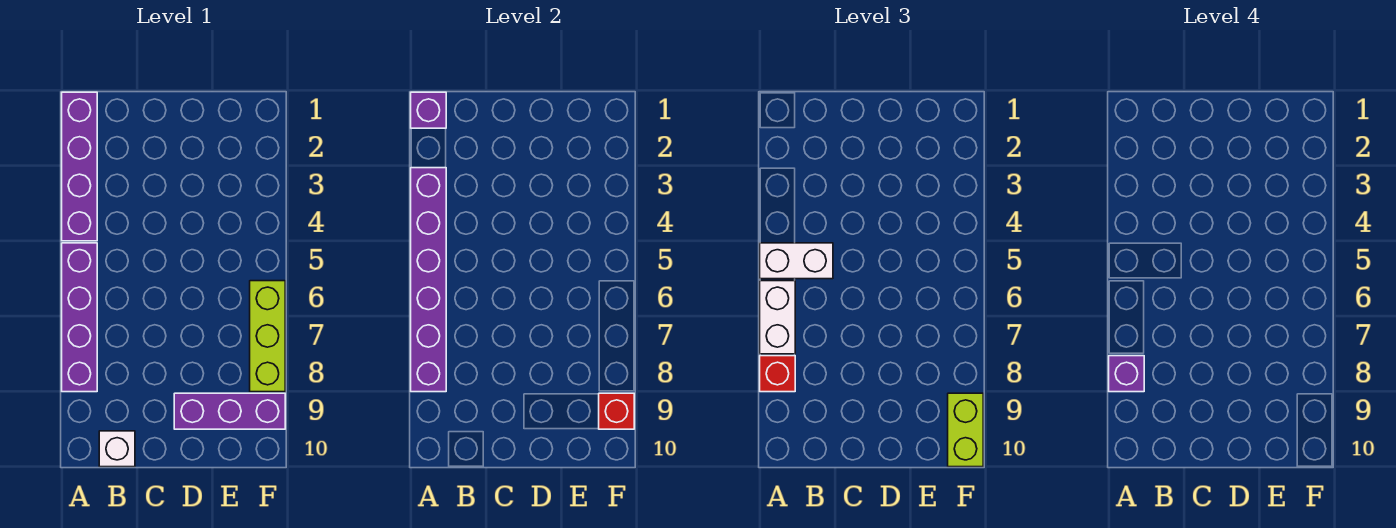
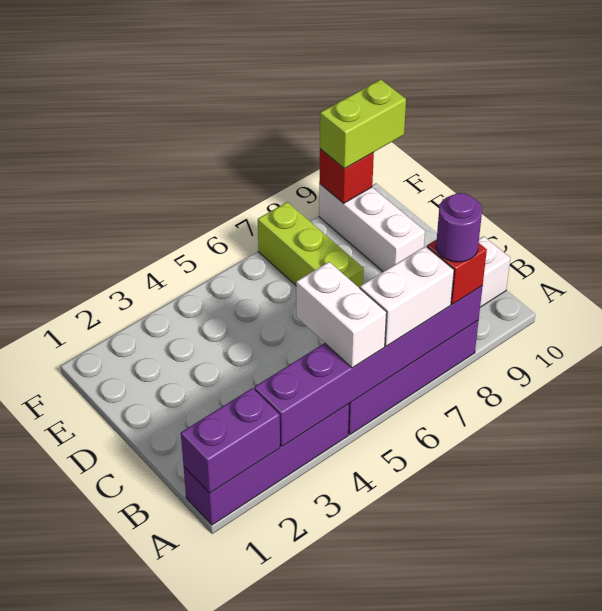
purple brick A1 level 2 -> purple brick A1:A2 level 2
purple brick A8 level 4 -> purple round brick A8 level 4
purple brick D9:F9 level 1 -> white brick D9:F9 level 1
lime brick F6:F8 level 1 -> lime brick D7:F7 level 1

